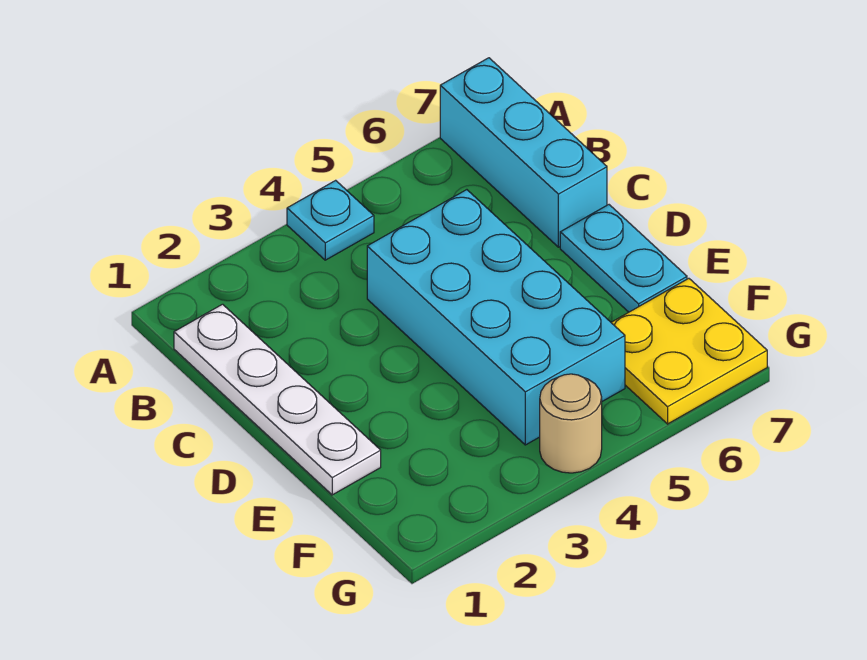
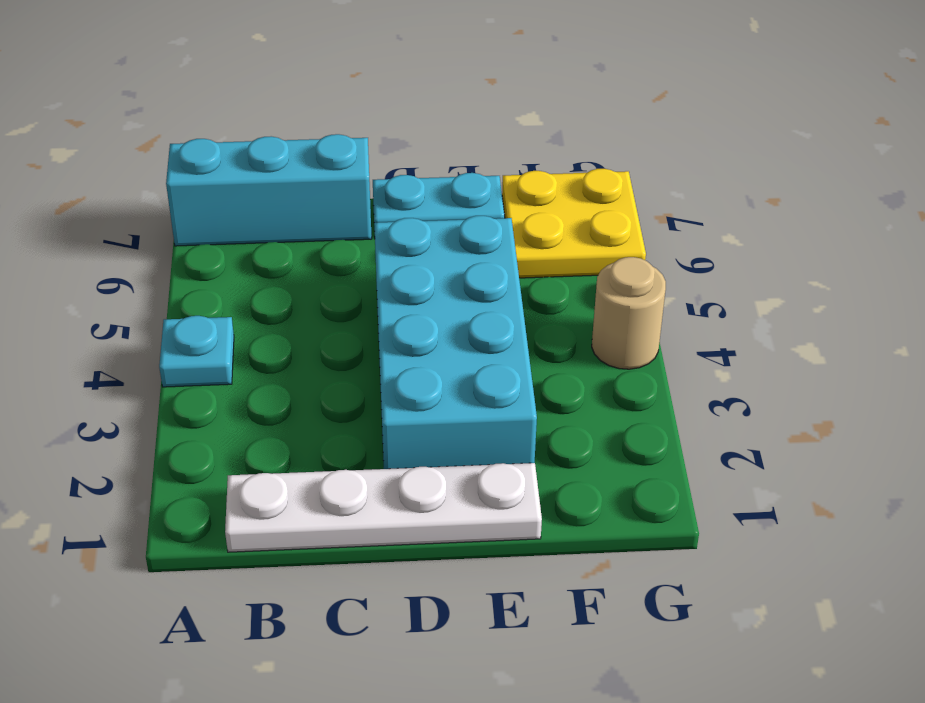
cyan brick C4:F5 level 1 -> cyan brick D2:E5 level 1

